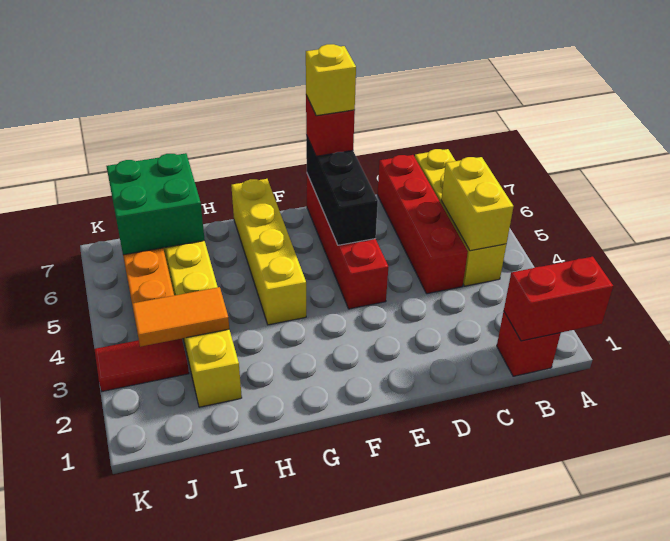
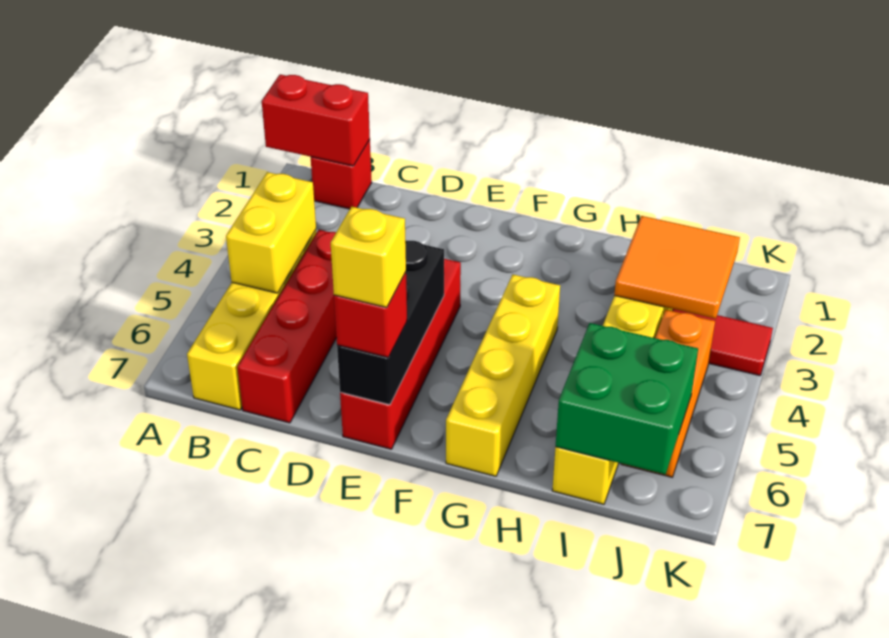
orange tile I3:J3 level 2 -> orange tile I2:J3 level 2

